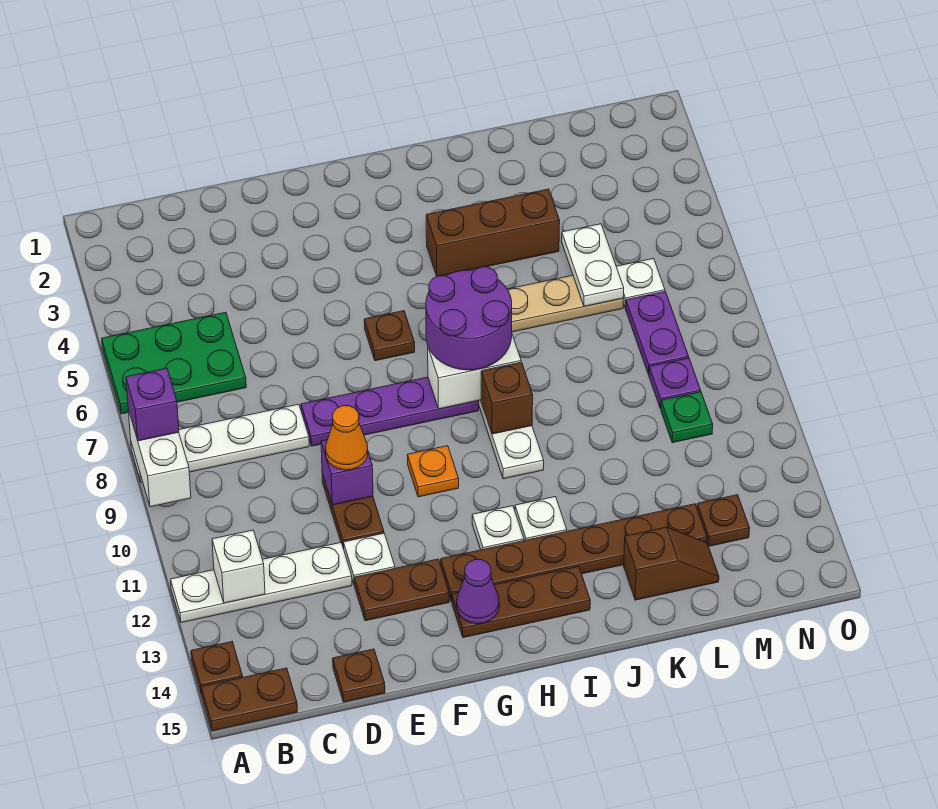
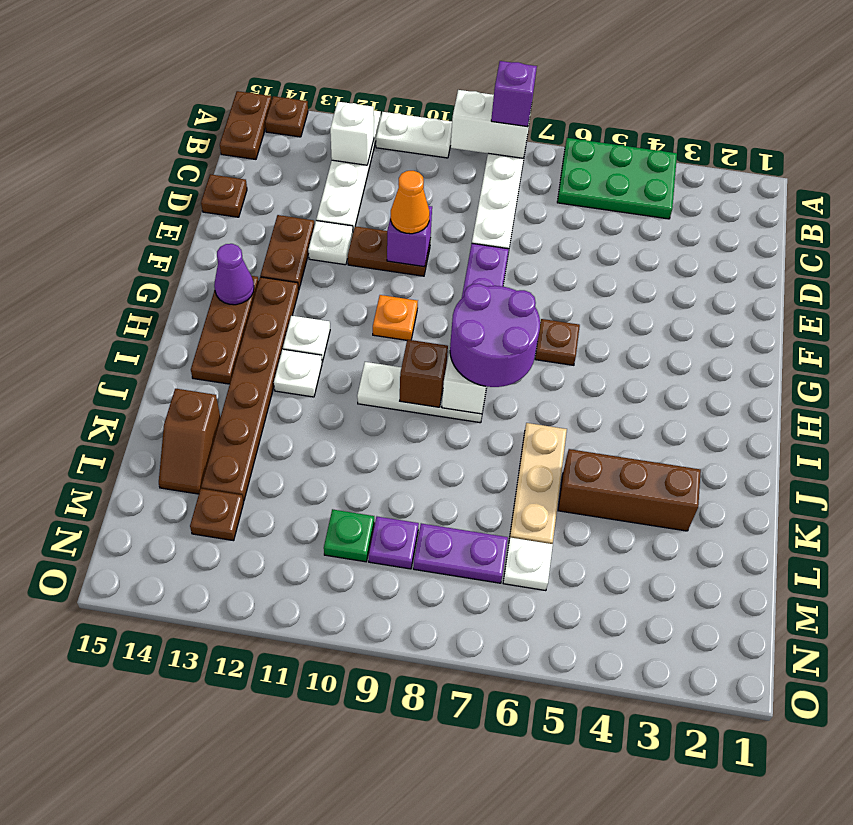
green plate A5:C6 level 1 -> green plate A4:B6 level 1
brown brick I4:K4 level 1 -> brown brick K3:K5 level 1
white plate L5:L6 level 2 -> white plate A10:A11 level 1

